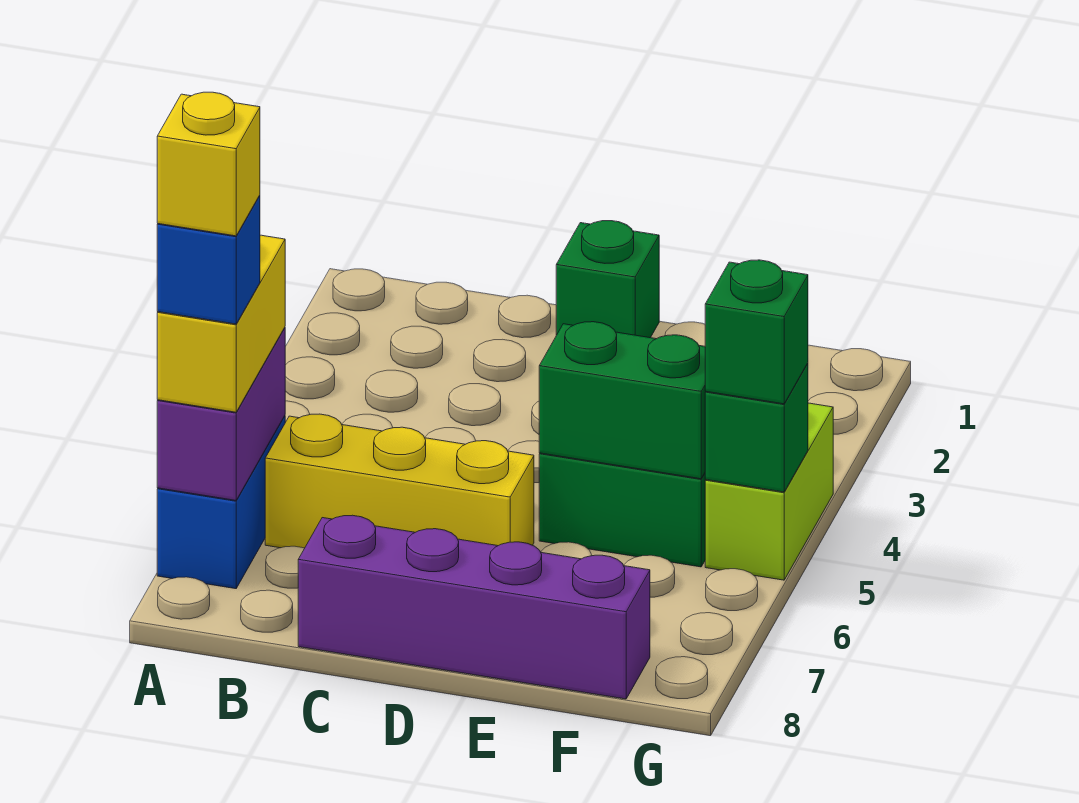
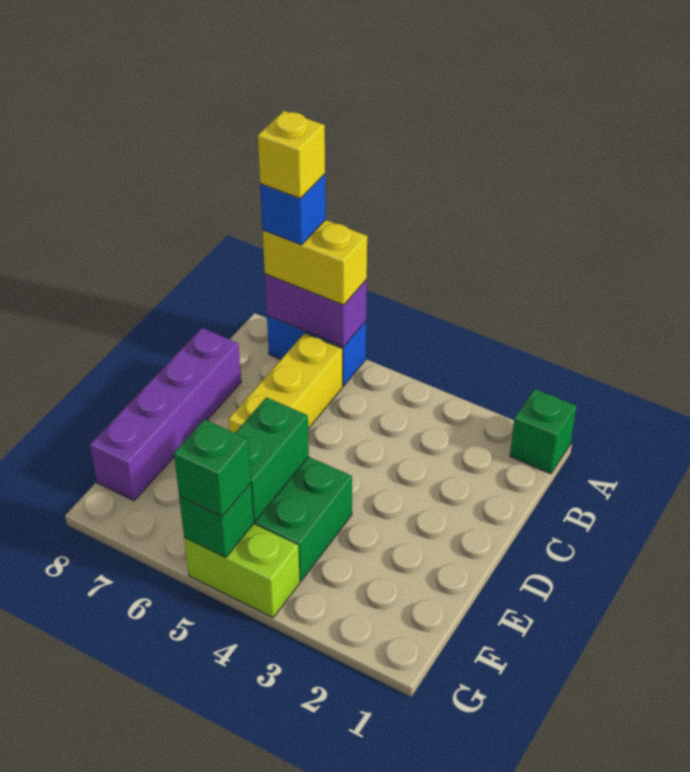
green brick D1 level 1 -> green brick A1 level 1

